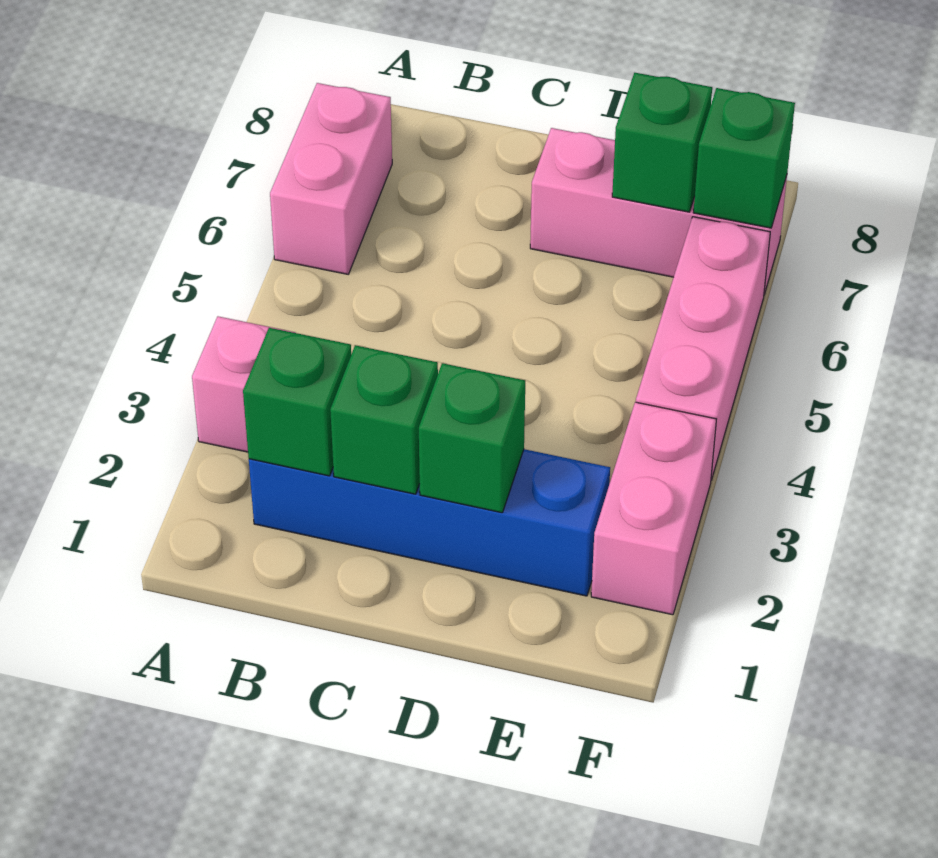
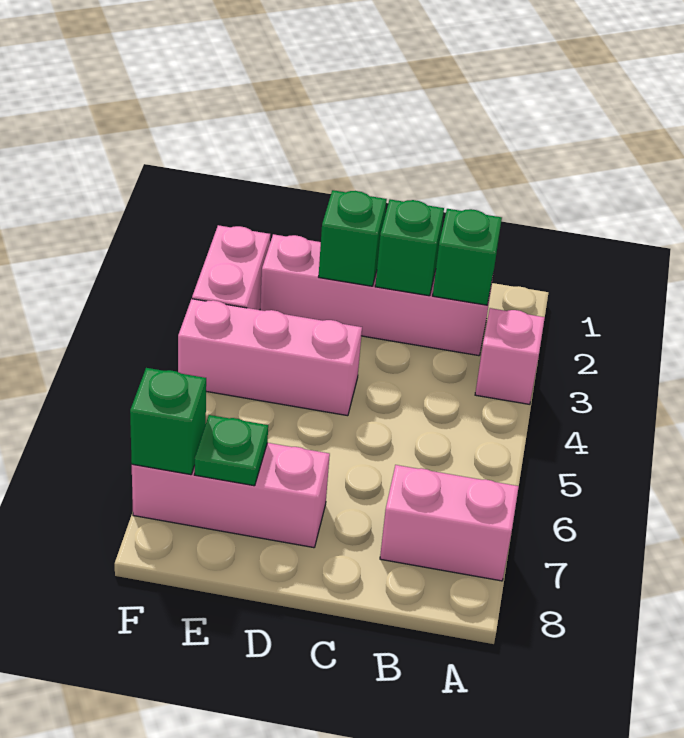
pink brick A6:A7 level 1 -> pink brick A7:B7 level 1
blue brick B2:E2 level 1 -> pink brick B2:E2 level 1
green brick E7 level 2 -> green plate E7 level 2
pink brick F4:F6 level 1 -> pink brick D4:F4 level 1

